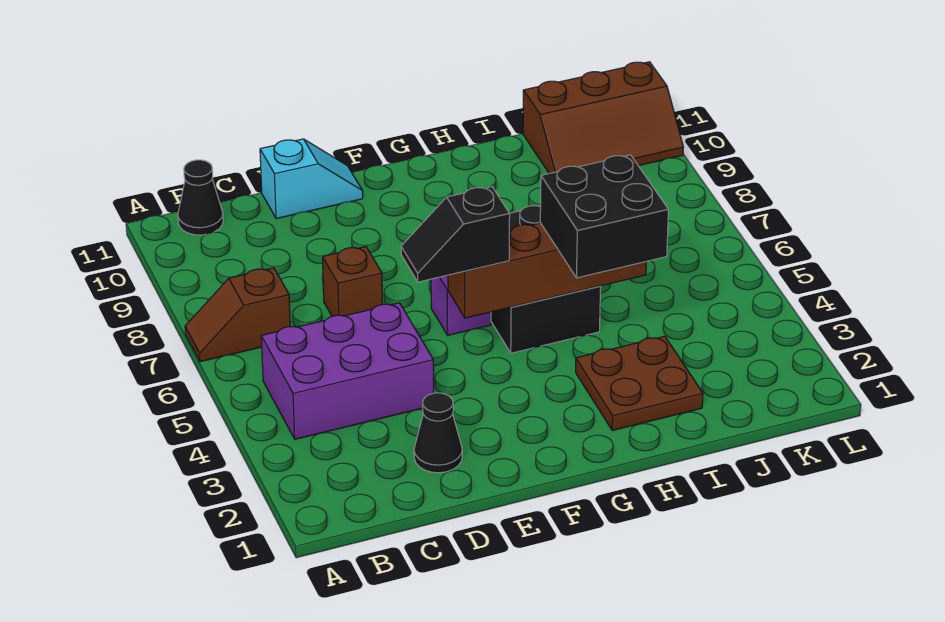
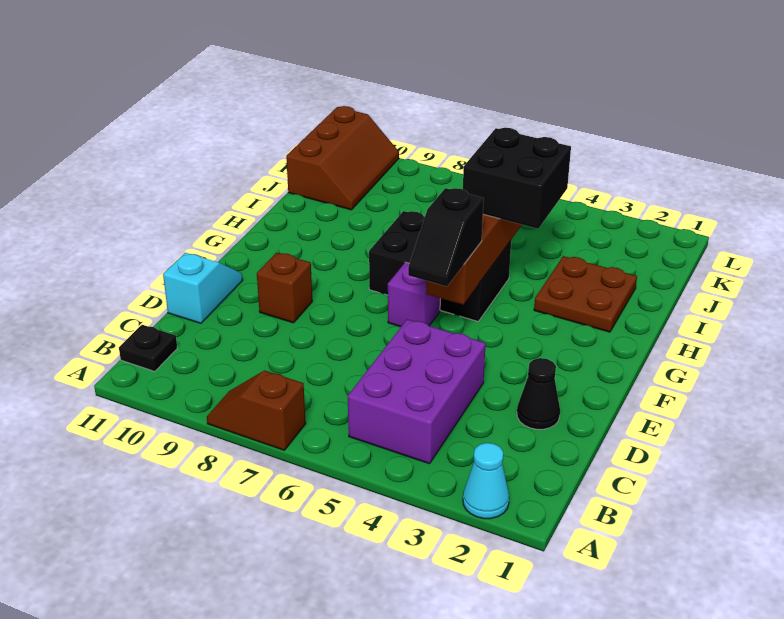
none -> cyan cone A2 level 1
brown slope A7:B7 level 1 top B -> brown slope A7:A8 level 1 top 7
black cone B11 level 1 -> black plate B11 level 1
brown brick D7 level 1 -> brown brick E9 level 1

